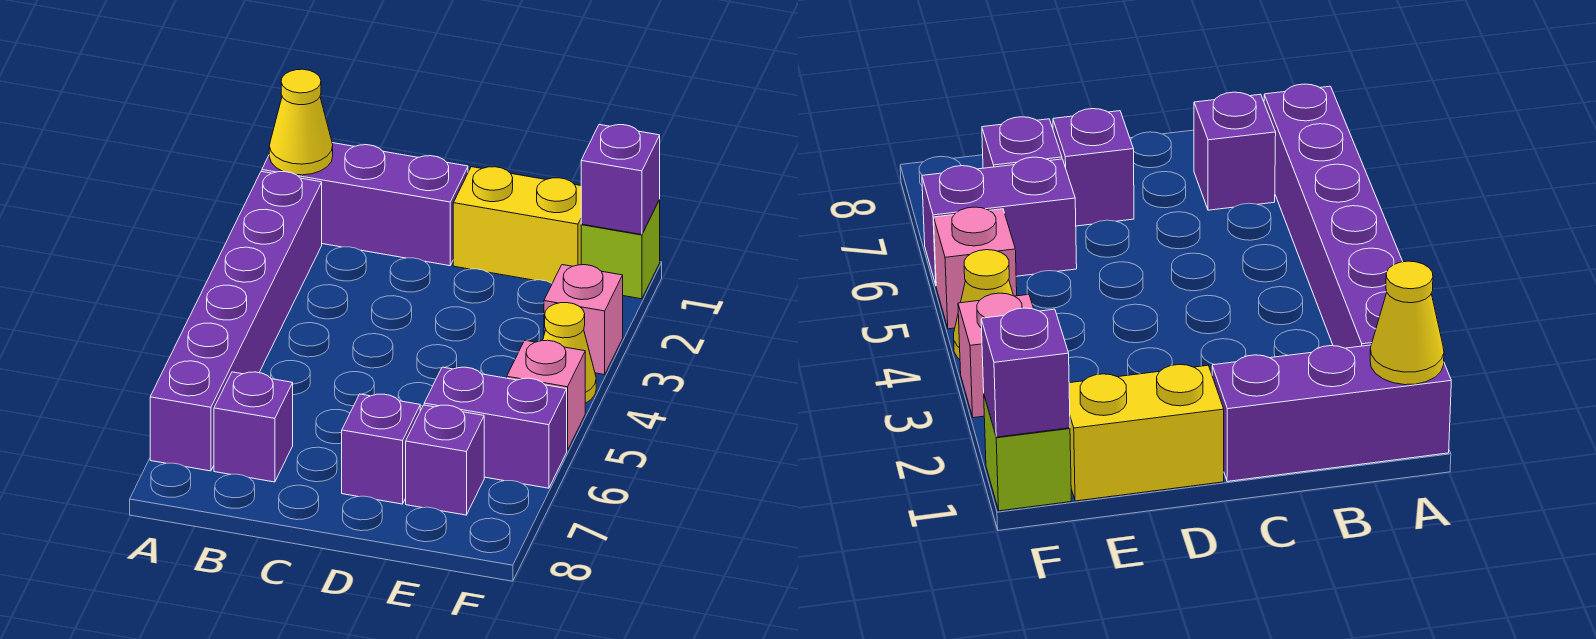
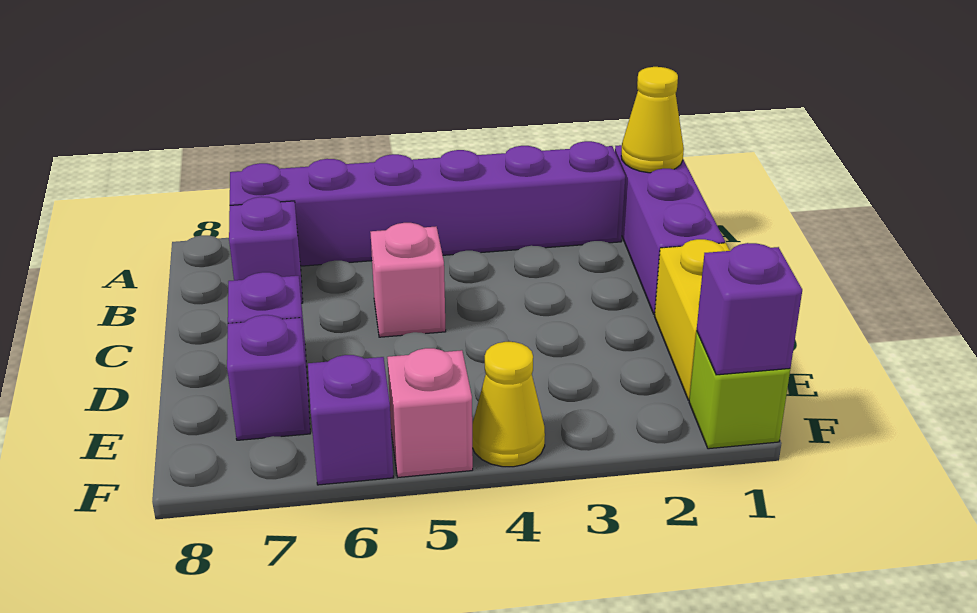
purple brick E6:F6 level 1 -> purple brick F6 level 1
pink brick F3 level 1 -> pink brick C5 level 1

